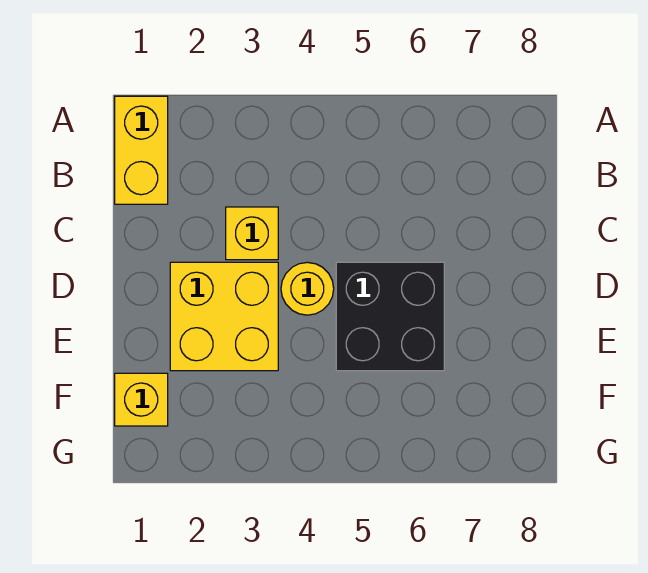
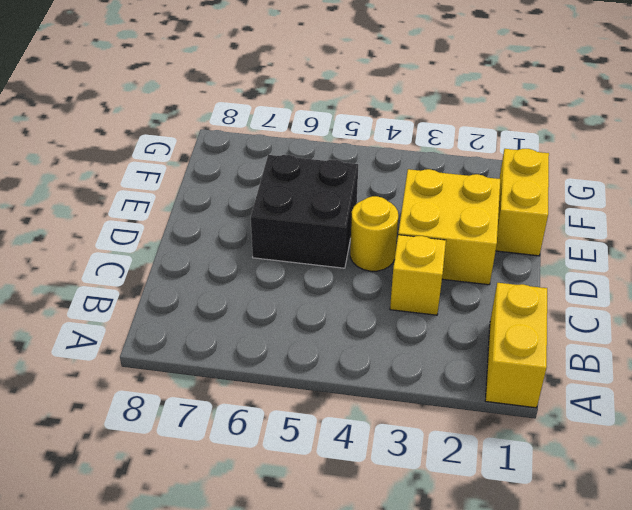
yellow brick F1 level 1 -> yellow brick E1:F1 level 1

